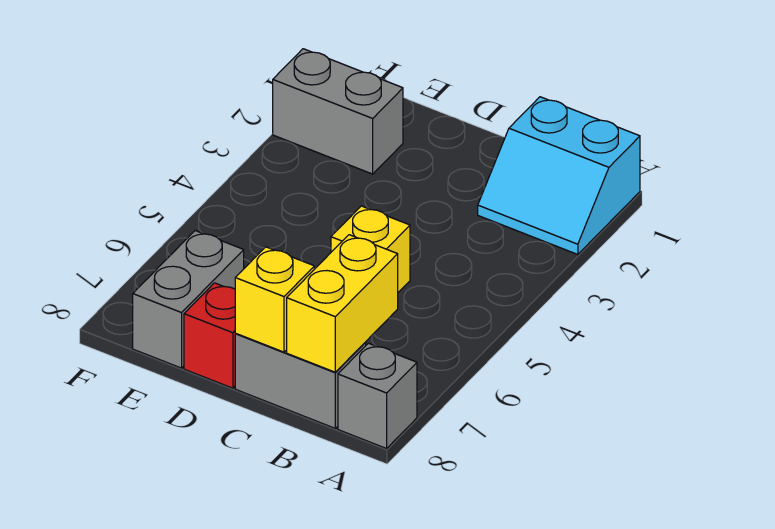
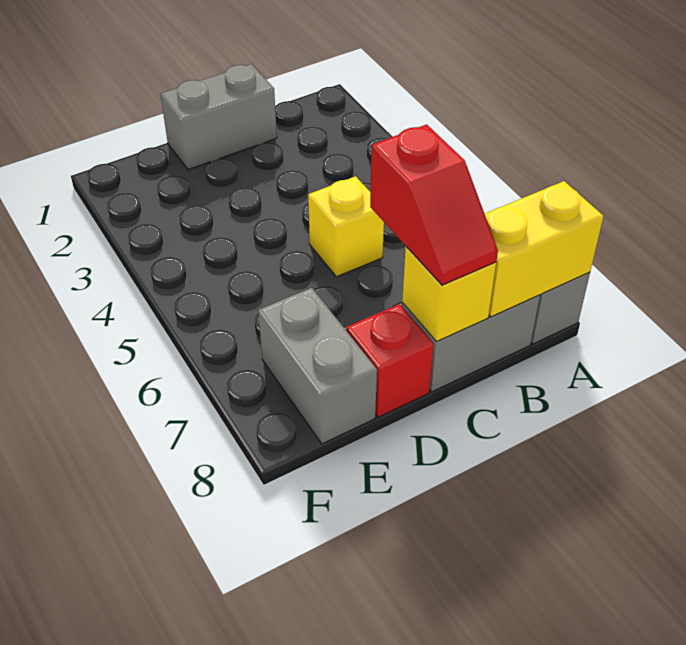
cyan slope A1:B2 level 1 top 1 -> none
yellow brick B7:B8 level 2 -> yellow brick A8:B8 level 2
none -> red slope C7:C8 level 3 top 7
grey brick E2:F2 level 1 -> grey brick C1:D1 level 1

